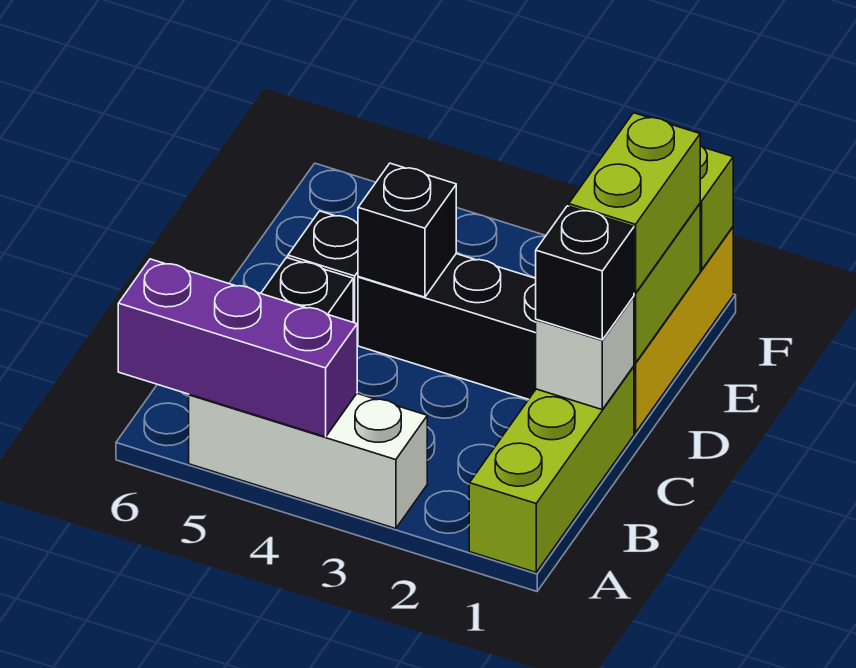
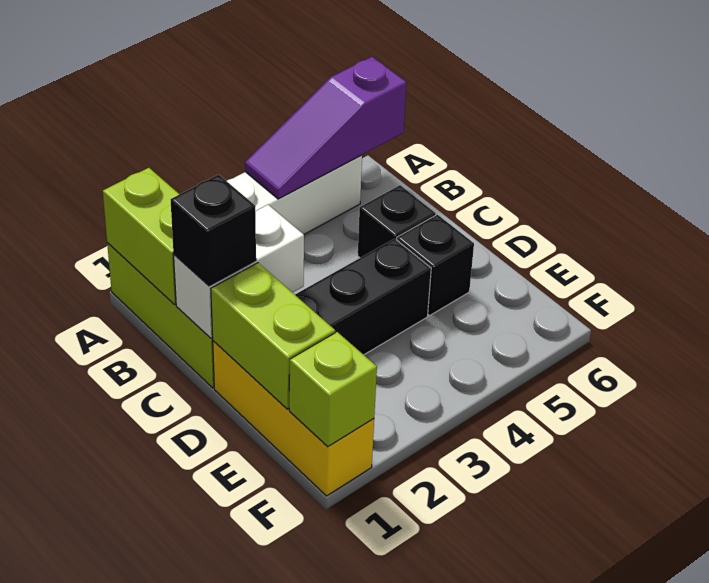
purple brick A4:A6 level 2 -> purple slope A4:A6 level 2 top 6
white brick C1 level 2 -> white brick C1:C2 level 2
lime brick D1:E1 level 3 -> lime brick A1:B1 level 2
black brick D4 level 2 -> none

